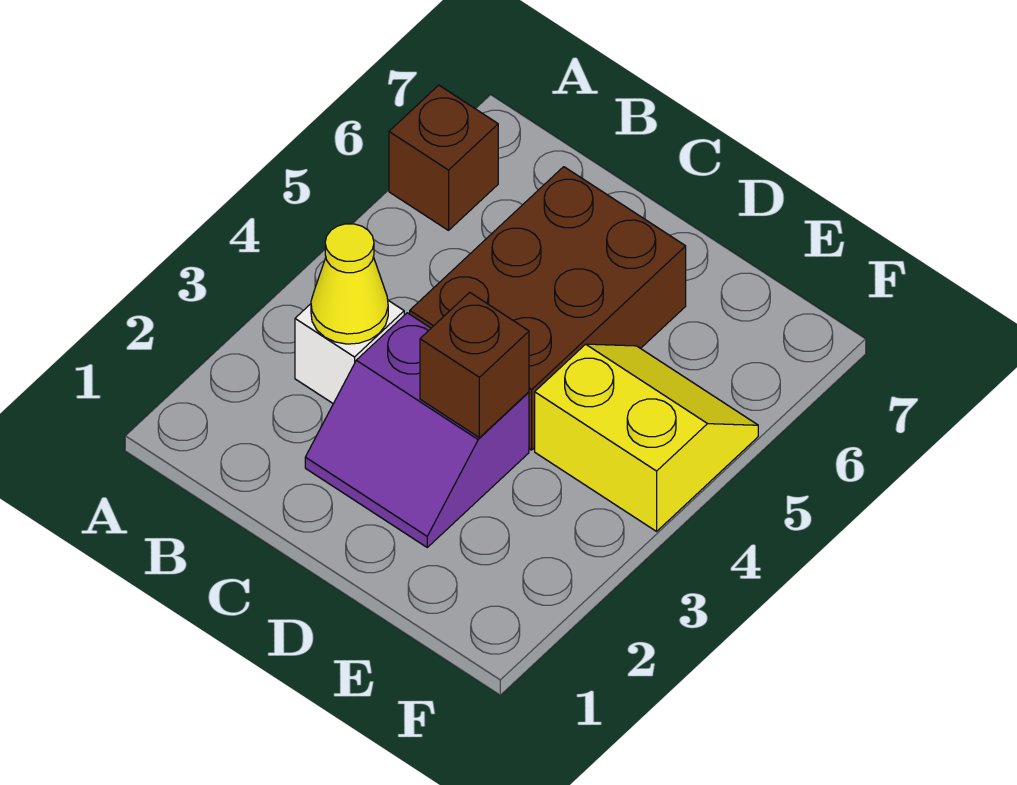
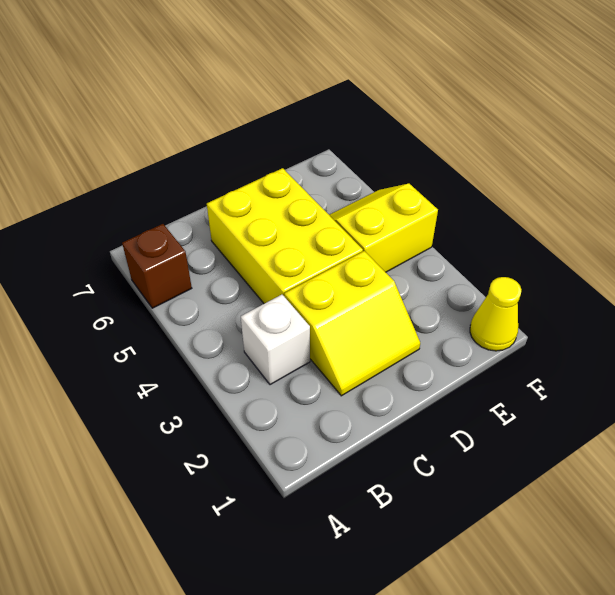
yellow cone B3 level 2 -> yellow cone F1 level 1
purple slope C2:D3 level 1 top 3 -> yellow slope C2:D3 level 1 top 3
brown brick C4:D6 level 1 -> yellow brick C4:D6 level 1
brown brick D3 level 2 -> none

